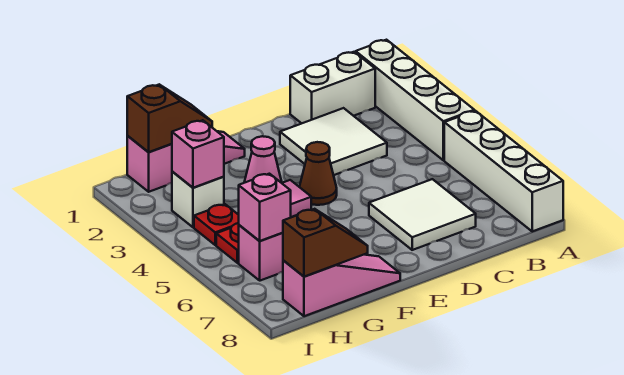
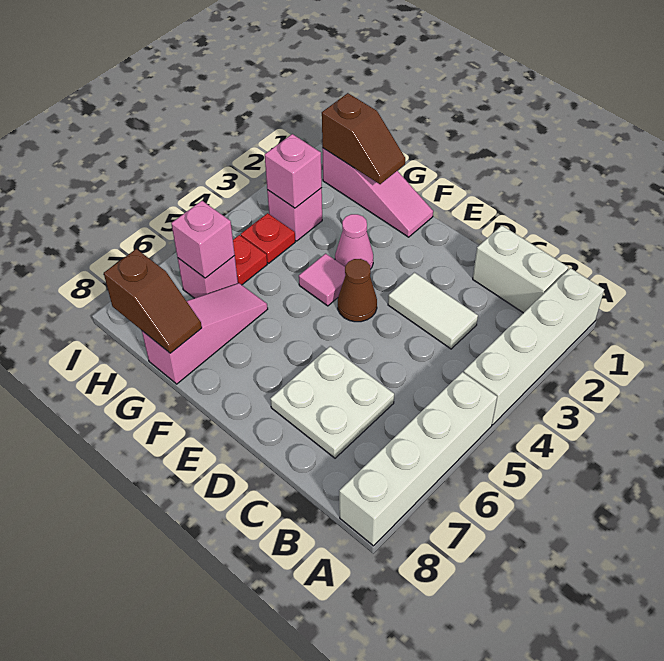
white tile C2:D3 level 1 -> white tile C3:D3 level 1
white tile C6:D7 level 1 -> white plate C6:D7 level 1
pink slope F8:H8 level 1 top H -> pink slope G6:G8 level 1 top 8
white brick H3 level 1 -> pink brick H3 level 1

